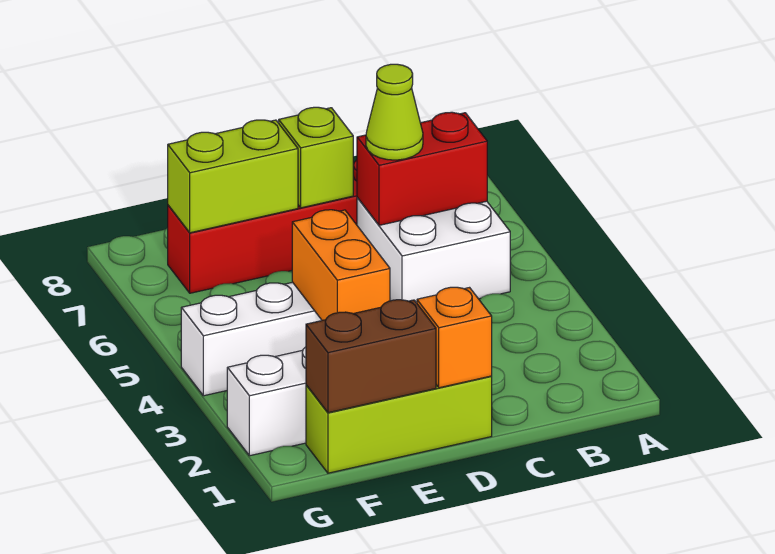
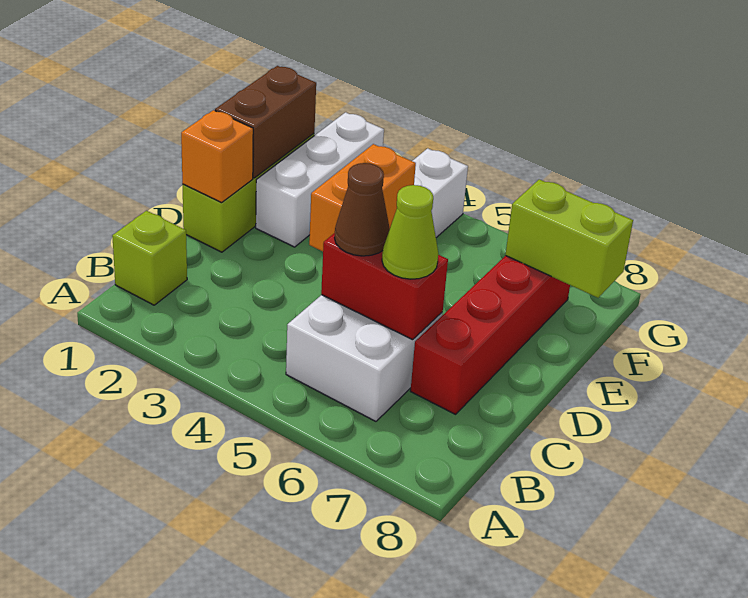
red brick B6:C6 level 2 -> red brick C5:C6 level 2
none -> brown cone C5 level 3
lime brick D7 level 2 -> lime brick B1 level 1
orange brick E3:E4 level 2 -> orange brick D4:E4 level 2
lime brick E7:F7 level 2 -> lime brick F7:F8 level 2

